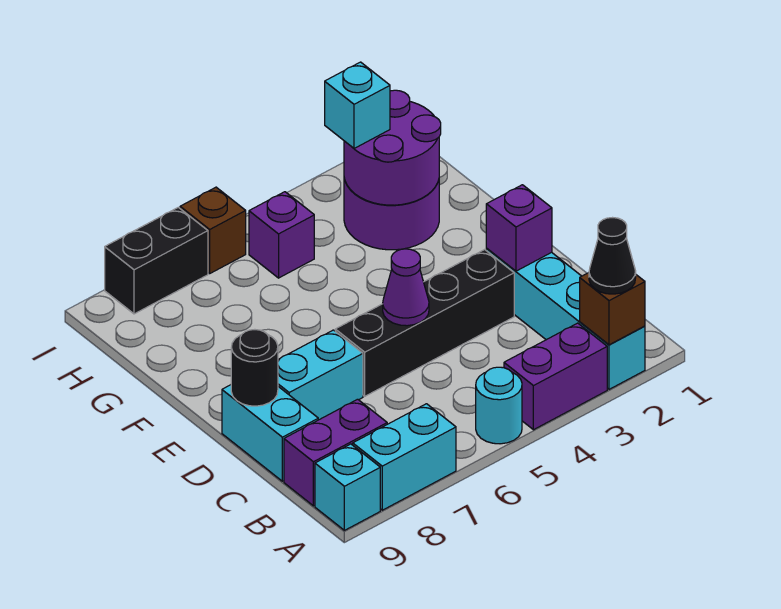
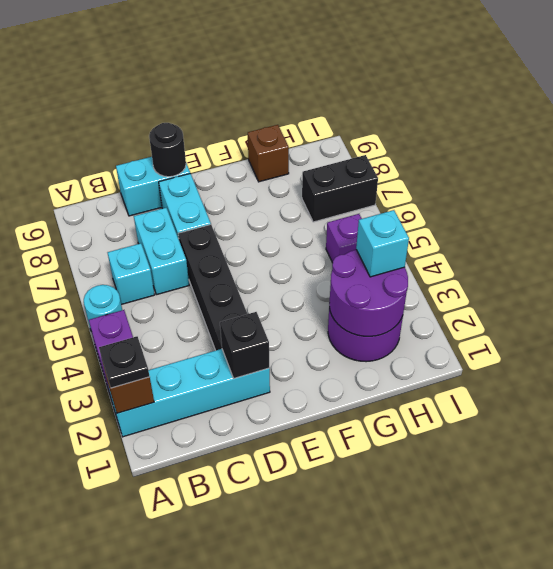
black cone A2 level 3 -> black plate A2 level 3
cyan brick A7:A8 level 1 -> cyan brick C6:C7 level 1
cyan brick A9 level 1 -> cyan brick B6 level 1
purple brick B8:B9 level 1 -> none
purple brick D2 level 2 -> black brick D2 level 2
purple cone D5 level 2 -> none
brown brick I6 level 1 -> brown brick G9 level 1
black brick I7:I8 level 1 -> black brick H7:I7 level 1

